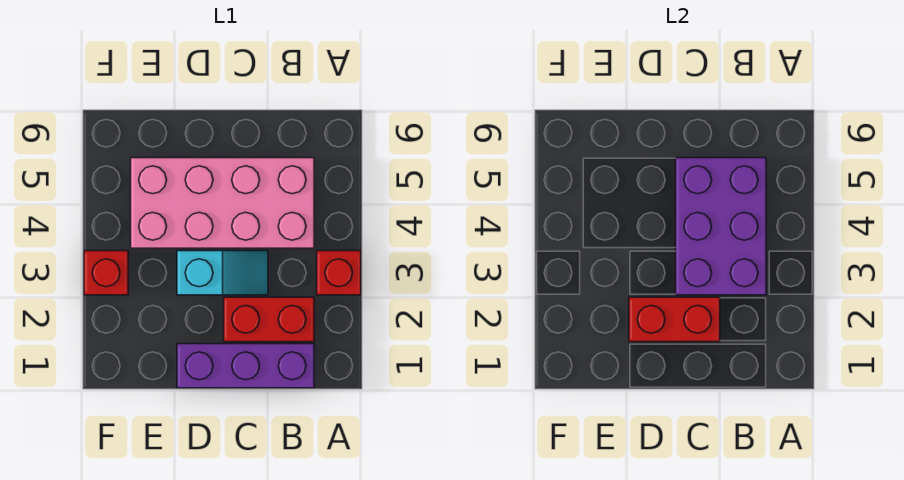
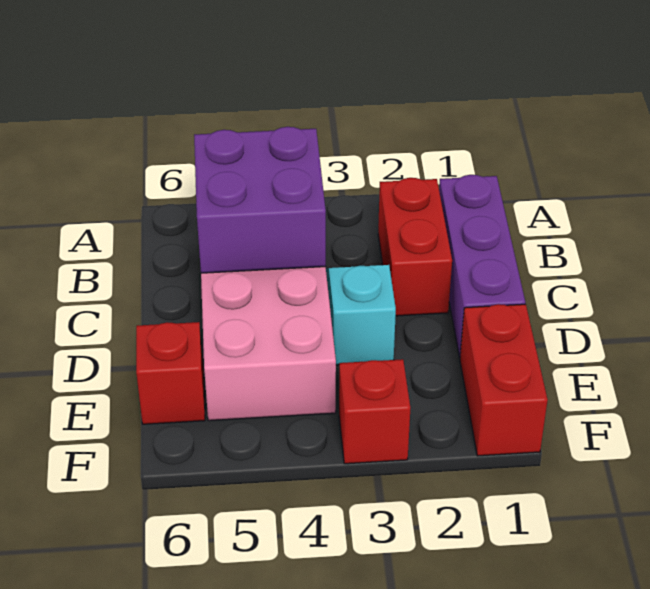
red brick A3 level 1 -> red brick E6 level 1
purple brick B3:C5 level 2 -> purple brick B4:C5 level 2
red brick C2:D2 level 2 -> red brick E1:F1 level 1

